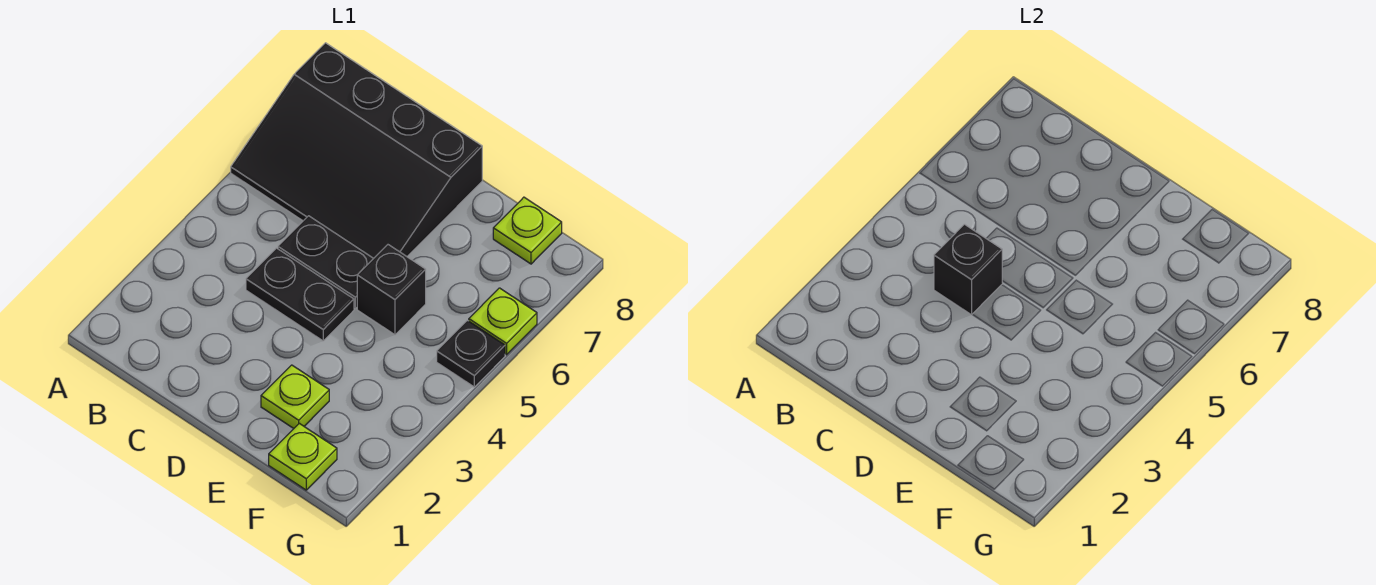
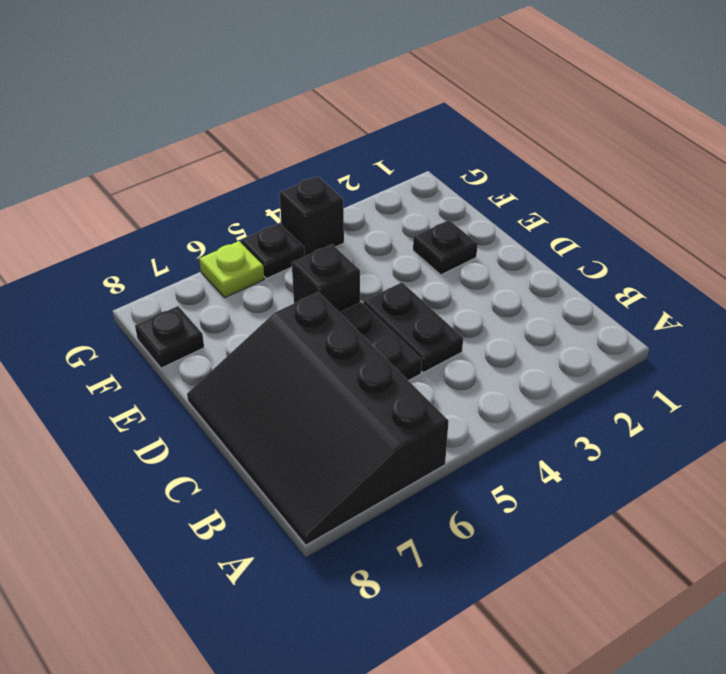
black slope A6:D8 level 1 top 8 -> black slope A6:D8 level 1 top 6
black brick C4 level 2 -> black brick G4 level 1
lime plate E2 level 1 -> black plate E2 level 1
lime plate F1 level 1 -> none
lime plate F8 level 1 -> black plate F8 level 1

